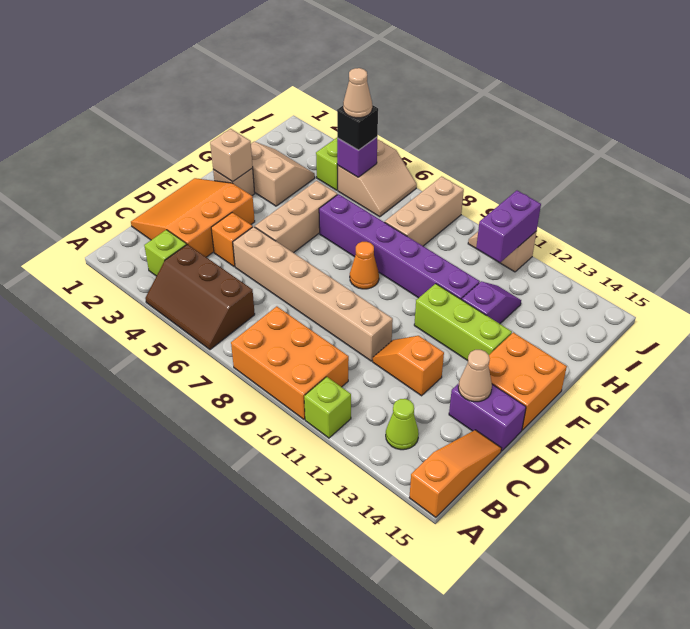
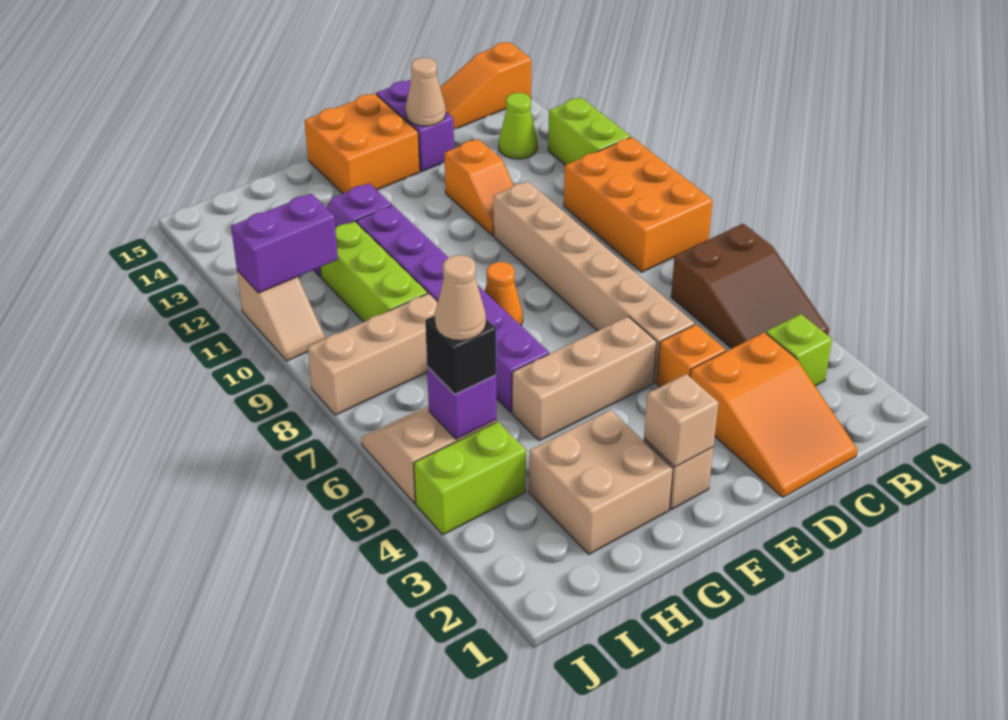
brown slope A4:B6 level 1 top B -> brown slope A4:B6 level 1 top 6
lime brick A11 level 1 -> lime brick A11:A12 level 1
orange slope C1:E3 level 1 top 3 -> orange slope C1:D3 level 1 top 3
lime brick F11:F13 level 1 -> lime brick H9:H11 level 1
tan slope G2:H3 level 1 top G -> tan brick G2:H3 level 1

